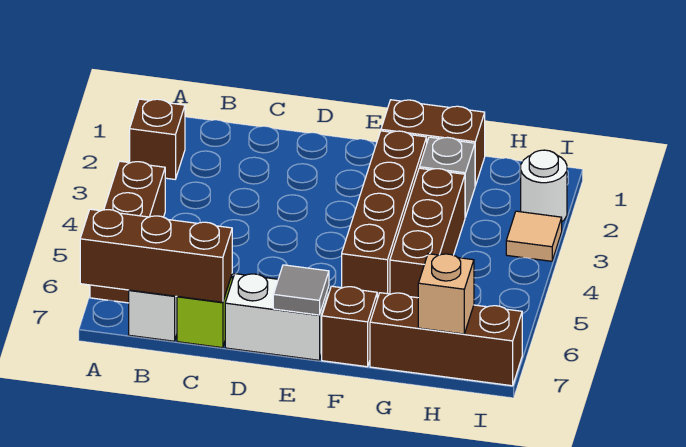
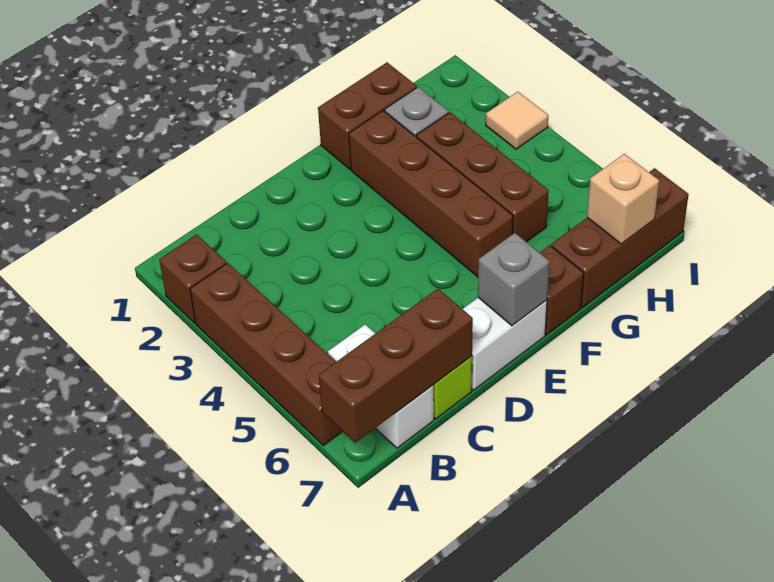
brown brick A4:A6 level 1 -> brown brick A3:A6 level 1
grey tile E7 level 2 -> grey brick E7 level 2
white round brick I2 level 1 -> none

